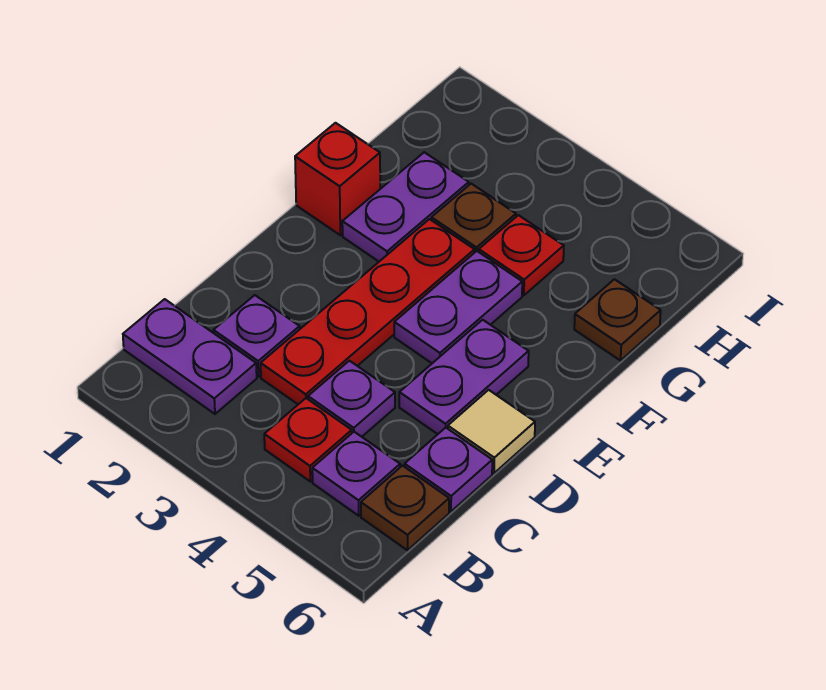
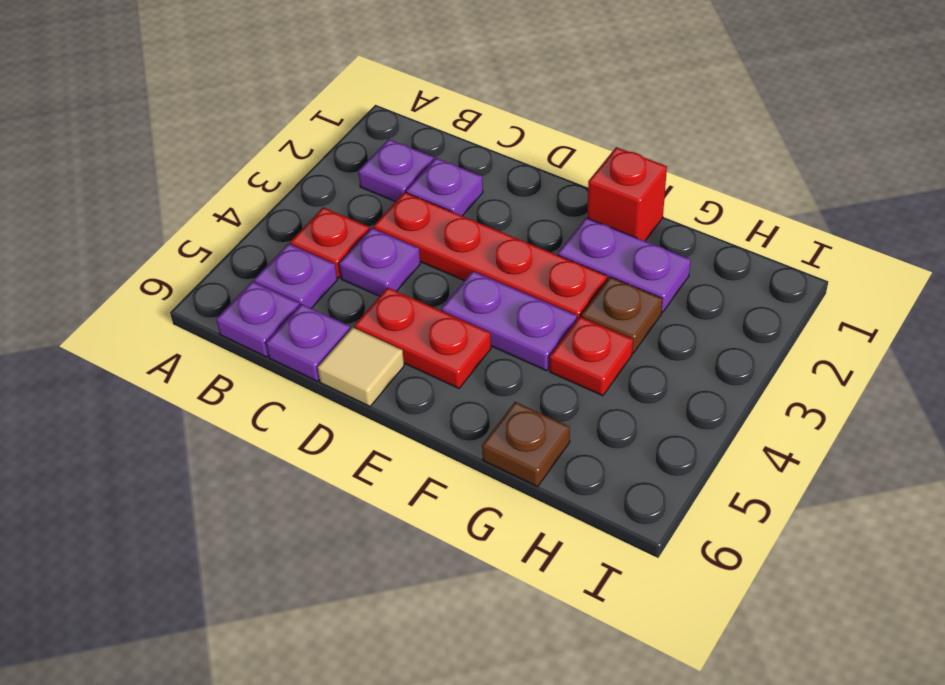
purple plate B1:B2 level 1 -> purple plate B2 level 1
brown plate B6 level 1 -> purple plate B6 level 1
purple plate D5:E5 level 1 -> red plate D5:E5 level 1

